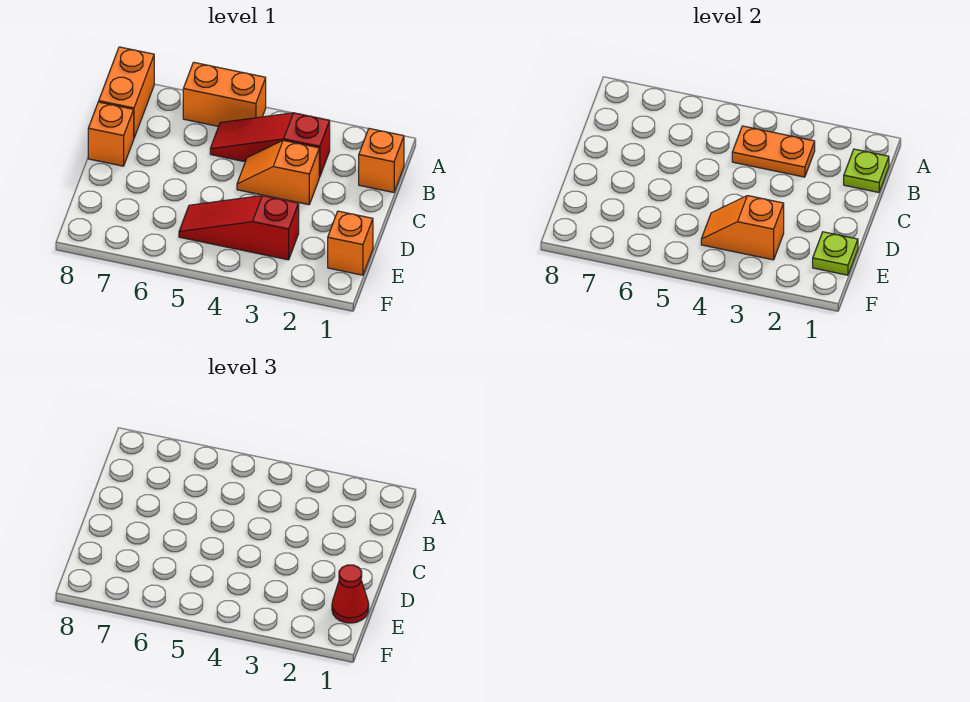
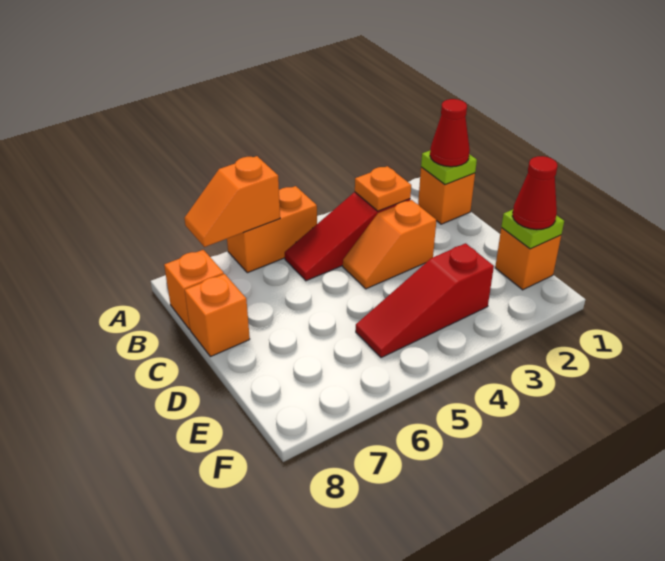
orange brick A8:B8 level 1 -> orange brick B8 level 1
none -> red cone B1 level 3
orange plate B3:B4 level 2 -> orange plate B3 level 2
orange slope E3:E4 level 2 top 3 -> orange slope A6:A7 level 2 top 6

